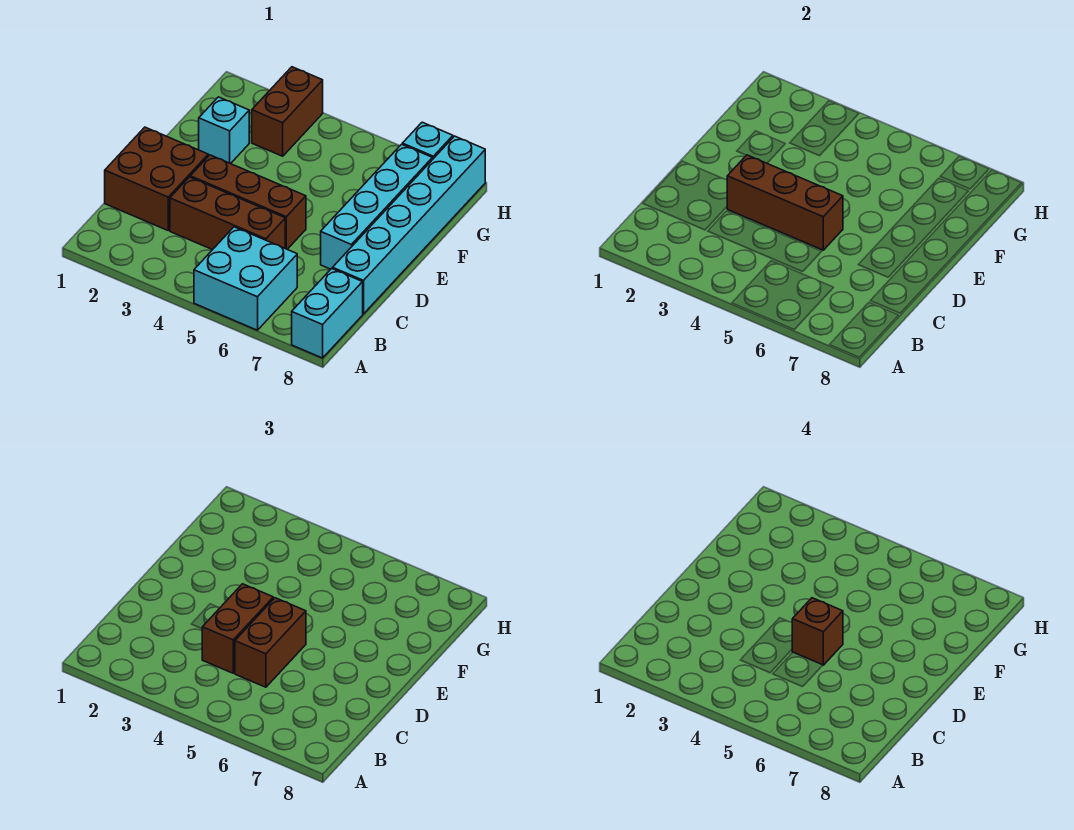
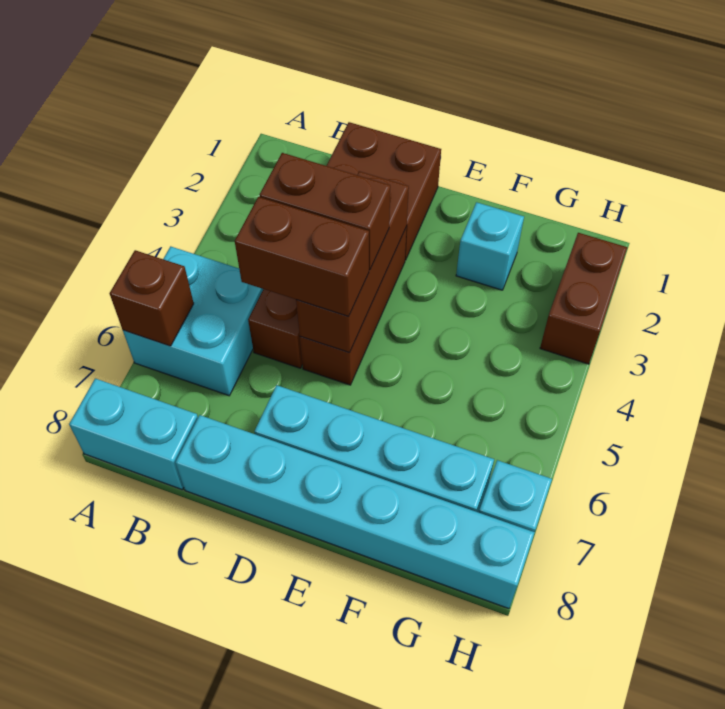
brown brick D5 level 4 -> brown brick A6 level 2
brown brick G3:H3 level 1 -> brown brick H2:H3 level 1

